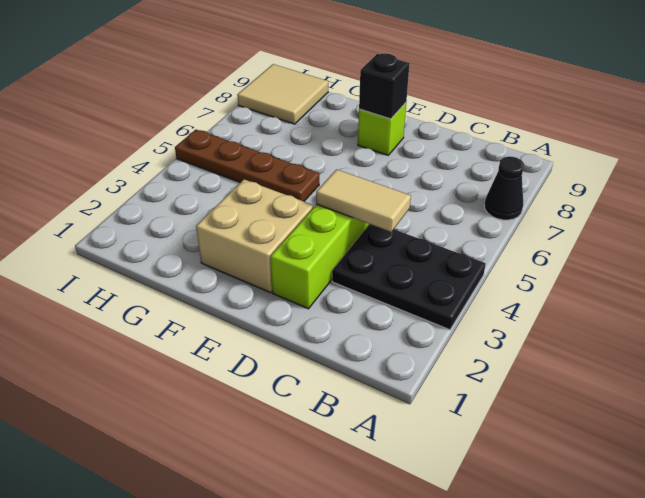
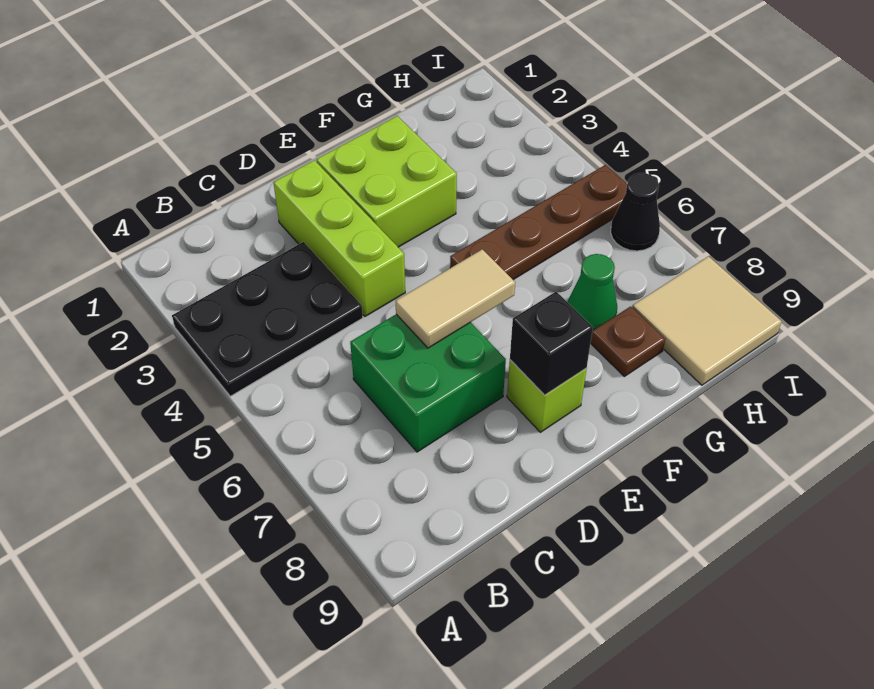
black cone A7 level 1 -> black cone I6 level 1
tan tile C4:D4 level 2 -> tan tile D6:E6 level 2
none -> green brick C6:D7 level 1
tan brick E2:F3 level 1 -> lime brick E2:F3 level 1
none -> green cone G7 level 1
none -> brown plate G8 level 1

